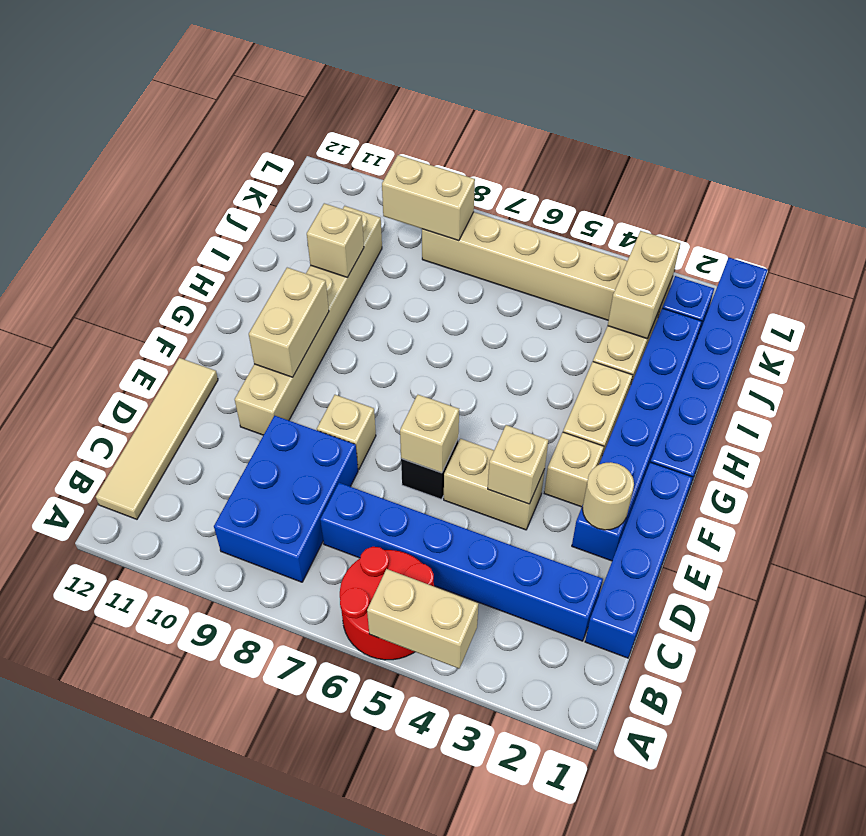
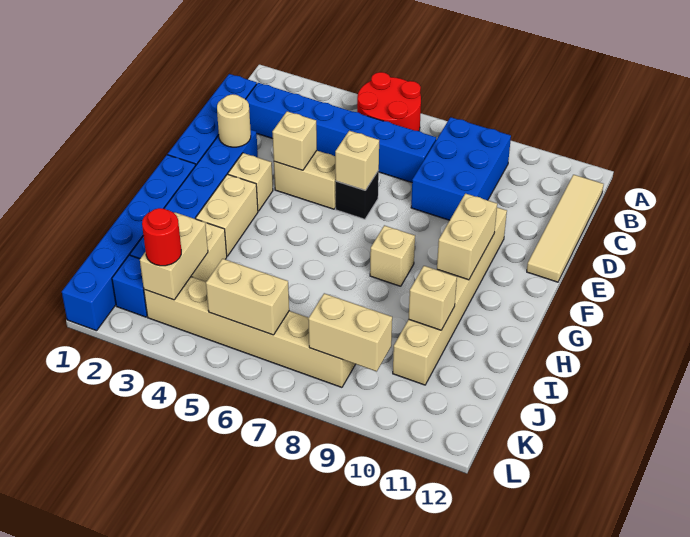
tan brick A4:A5 level 2 -> tan brick K5:K6 level 2
tan brick E8 level 1 -> tan brick G8 level 1
none -> red round brick K3 level 3

